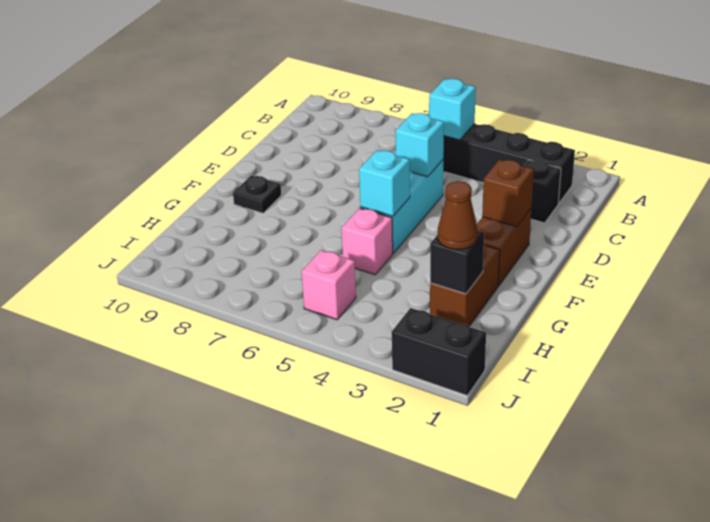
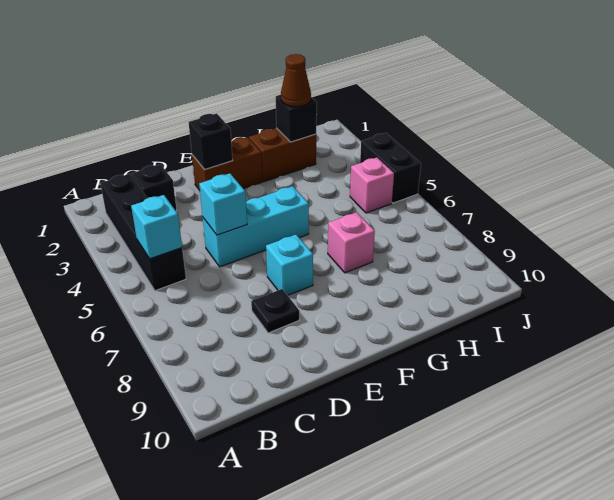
brown brick E2 level 2 -> black brick E2 level 2
cyan brick F5 level 2 -> cyan brick E7 level 1
black plate F9 level 1 -> black plate D8 level 1
pink brick G5 level 1 -> pink brick G7 level 1
black brick J1:J2 level 1 -> black brick J4:J5 level 1

